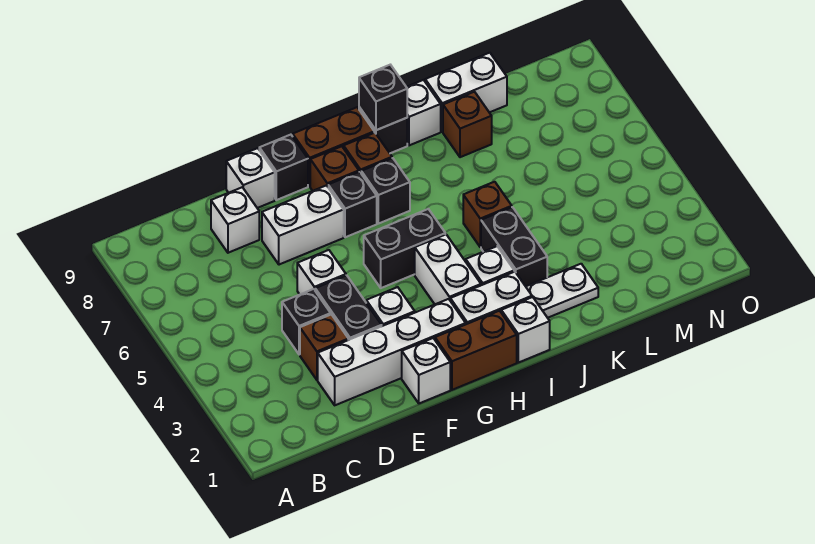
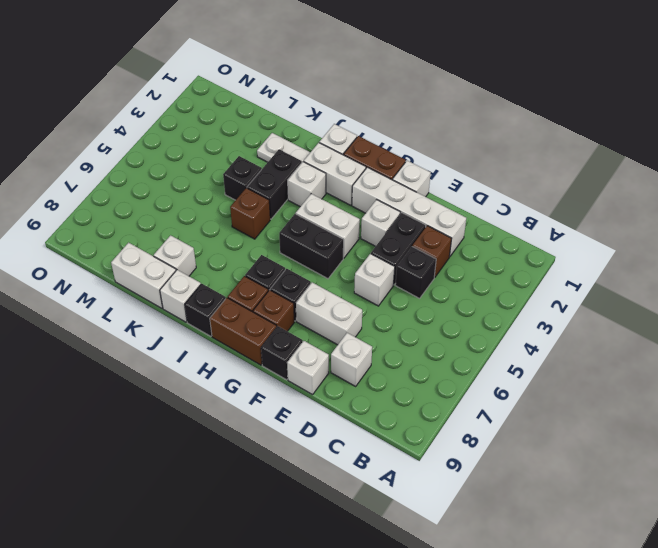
white brick H3:H4 level 1 -> white brick G4:H4 level 1
black brick I9 level 2 -> black brick K4 level 1
brown brick K8 level 1 -> white brick K8 level 1

